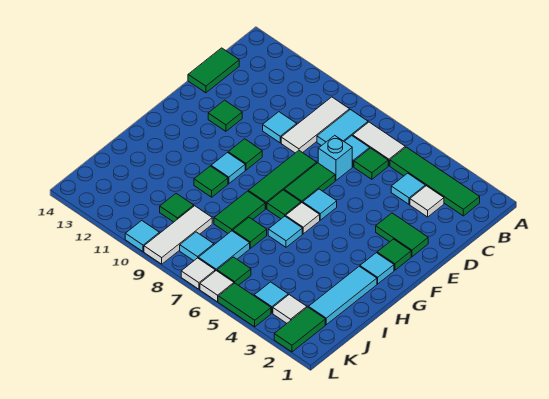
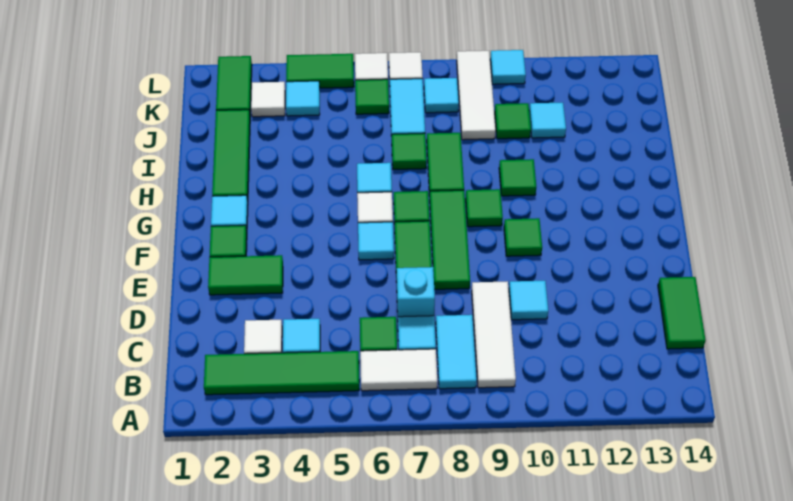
green tile E12 level 1 -> green tile G9 level 1
cyan tile G10 level 1 -> cyan tile J11 level 1
cyan tile H2:J2 level 1 -> green tile H2:J2 level 1

